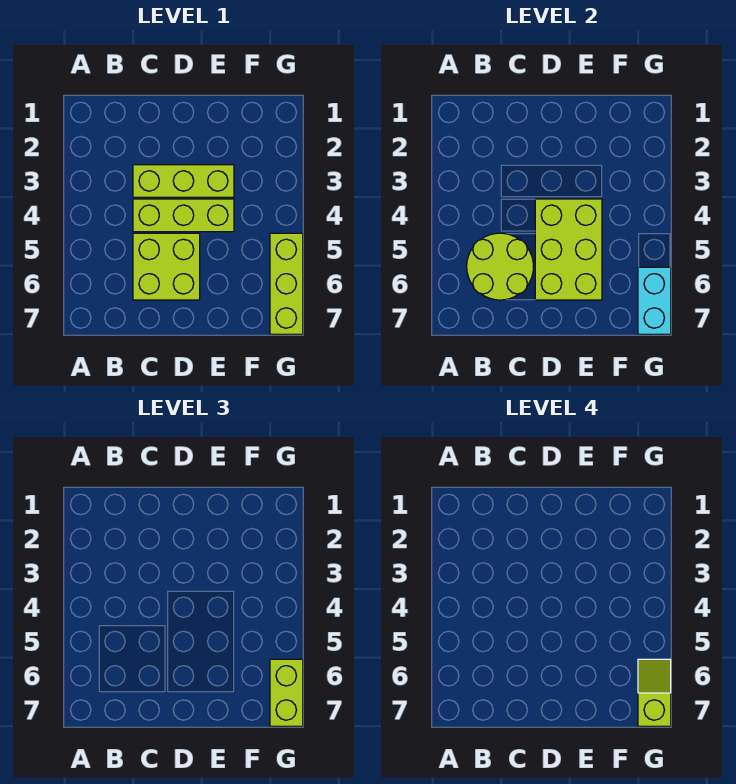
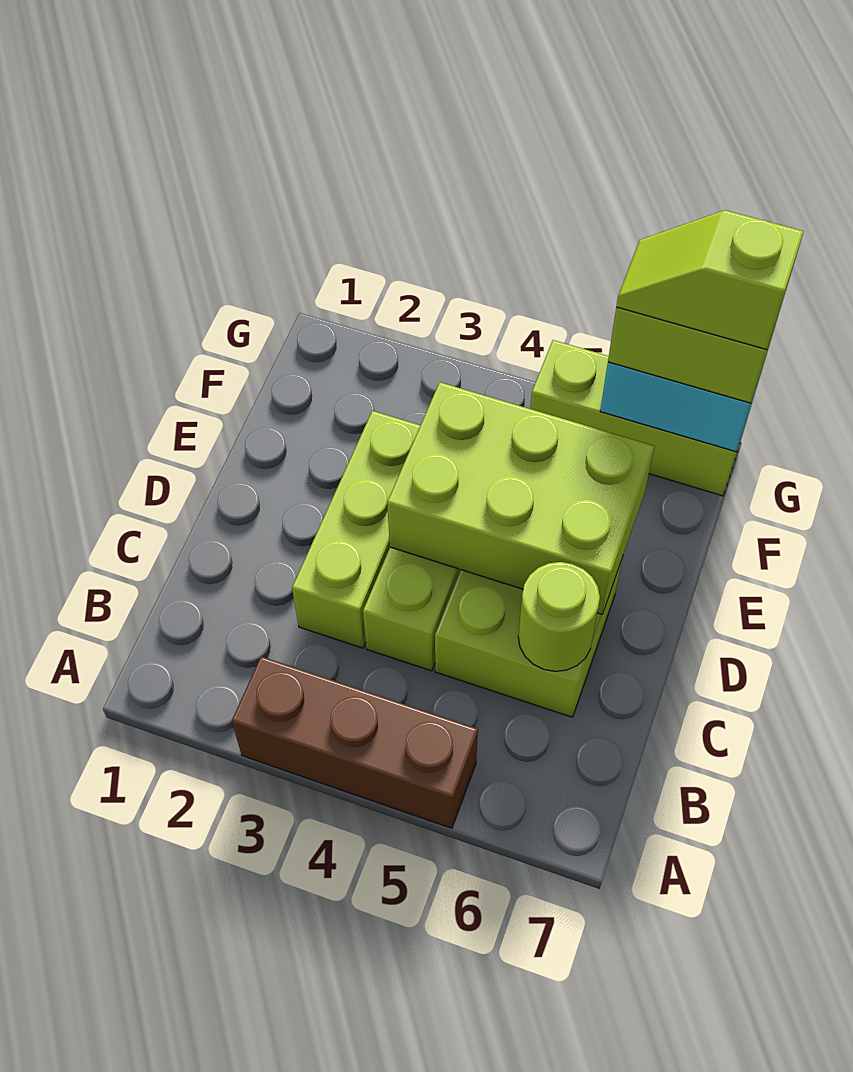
none -> brown brick A3:A5 level 1
lime round brick B5:C6 level 2 -> lime round brick C6 level 2

